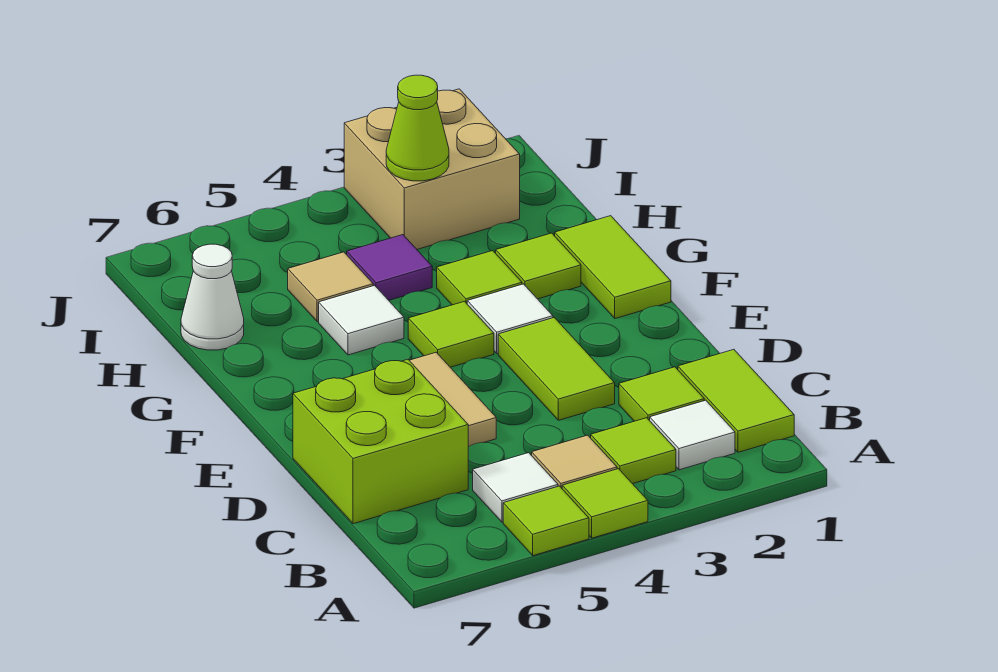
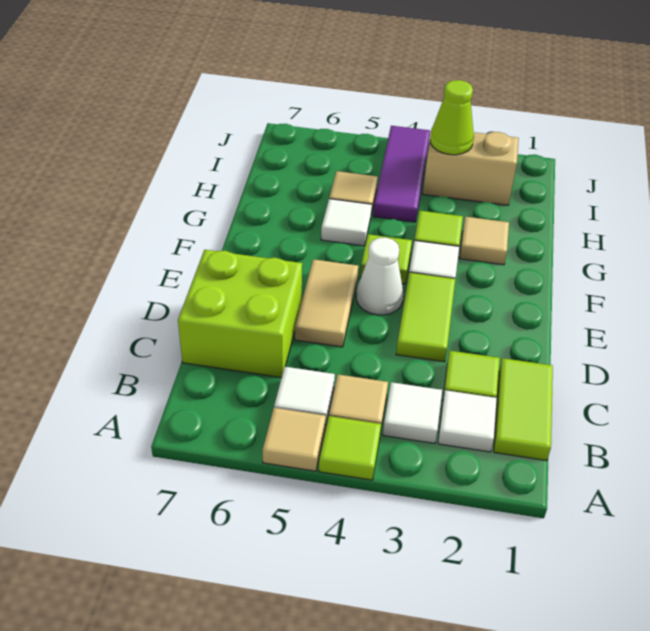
lime tile A5 level 1 -> tan tile A5 level 1
lime tile B3 level 1 -> white tile B3 level 1
lime tile F1:G1 level 1 -> none
lime tile G2 level 1 -> tan tile G2 level 1
purple tile H4 level 1 -> purple tile H4:J4 level 1
white cone H7 level 1 -> white cone E4 level 1
tan brick I2:J3 level 1 -> tan brick I2:I3 level 1

